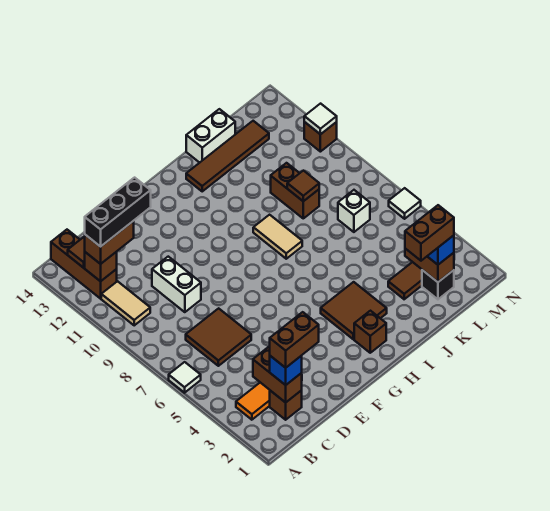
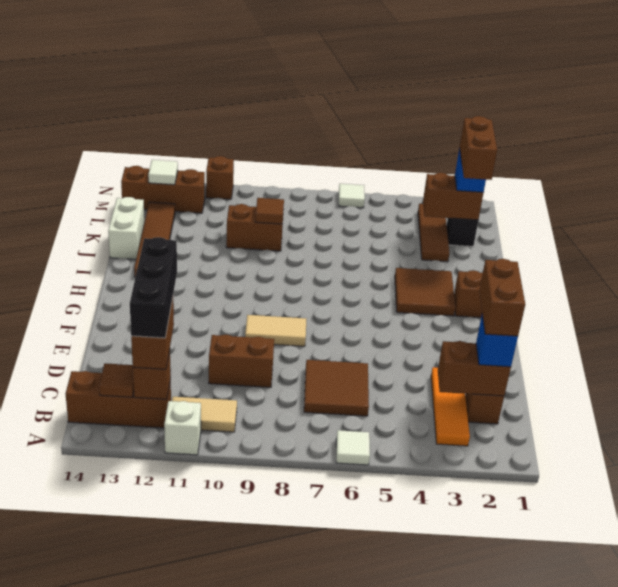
white brick D9:D10 level 1 -> brown brick D9:D10 level 1
tan tile I8:I9 level 1 -> tan tile F8:F9 level 1
white brick L7 level 1 -> white brick A11 level 1
none -> brown brick M12:M14 level 1
white tile N11 level 2 -> white tile M13 level 2

